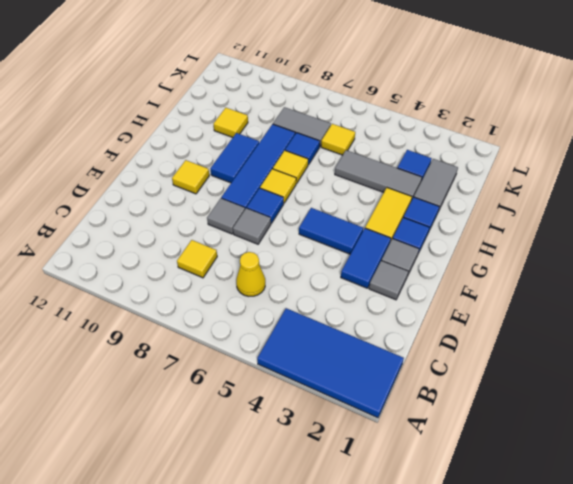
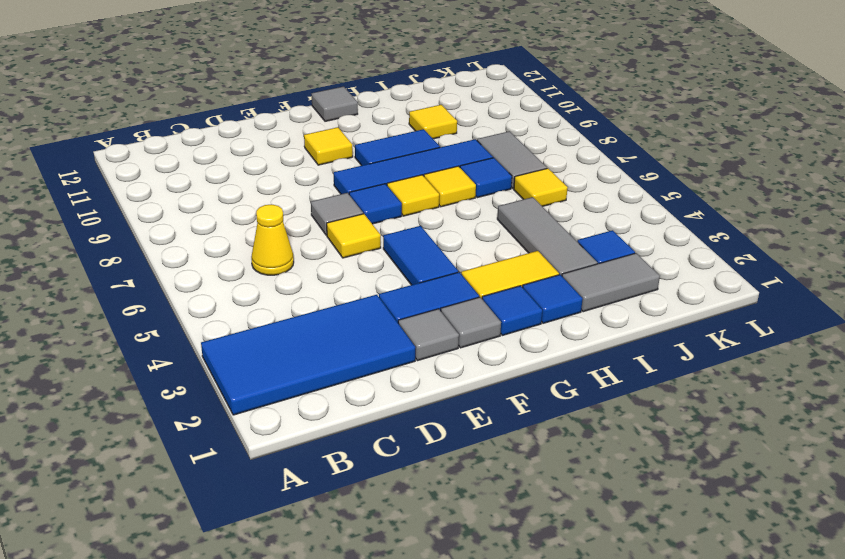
blue tile A1:B4 level 1 -> blue tile A2:D3 level 1
yellow tile C8 level 1 -> yellow tile E6 level 1
grey tile E8 level 1 -> grey tile G12 level 1

